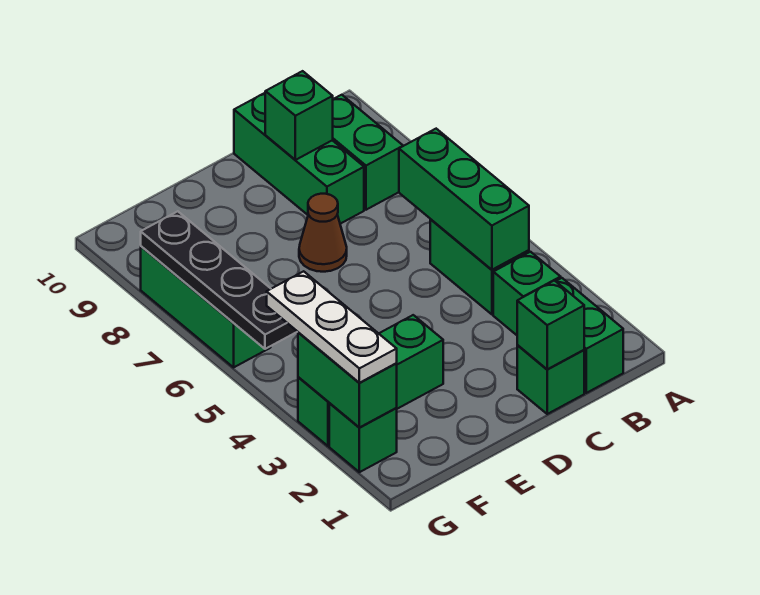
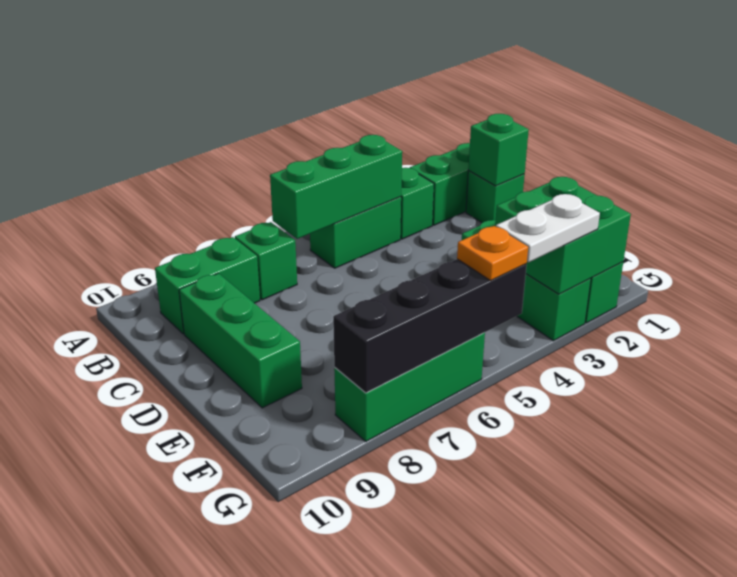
green brick C8:C10 level 1 -> green brick C9:E9 level 1
green brick C9 level 2 -> green brick B7 level 1
brown cone D7 level 1 -> none
green brick G2:G3 level 2 -> green brick F2:G3 level 2
white plate G2:G4 level 3 -> white plate G3:G4 level 3
black plate G5:G8 level 2 -> black brick G5:G8 level 2
none -> orange plate G5 level 3

